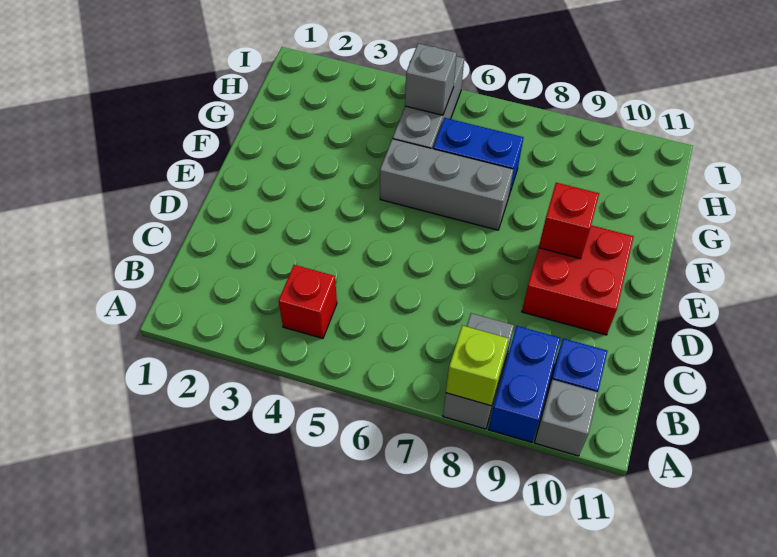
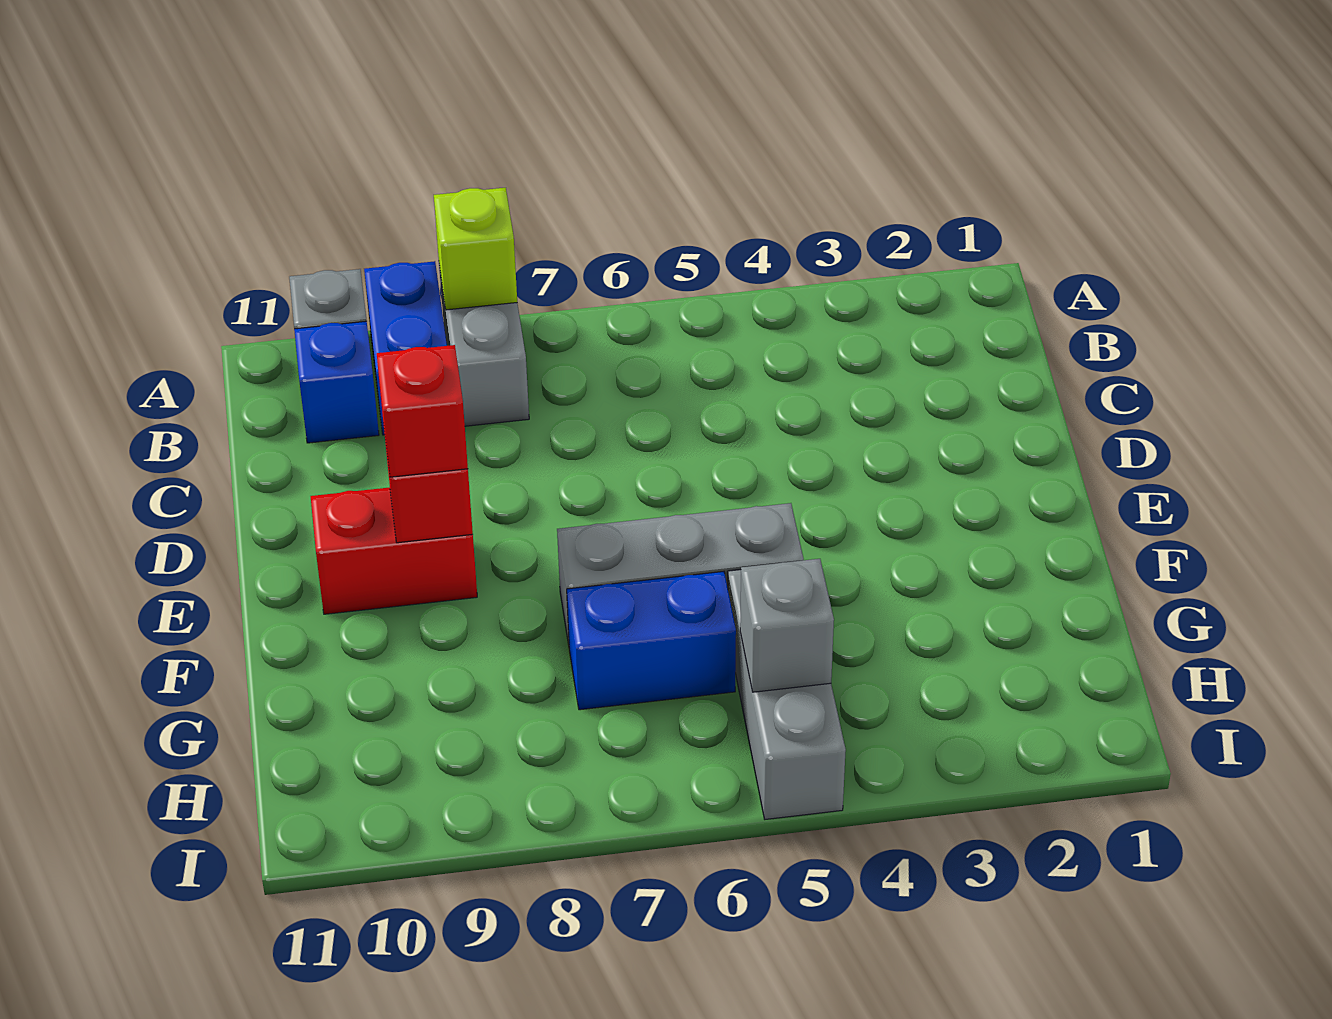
red brick B4 level 1 -> red brick E9 level 3
red brick D9:E10 level 1 -> red brick E9:E10 level 1

